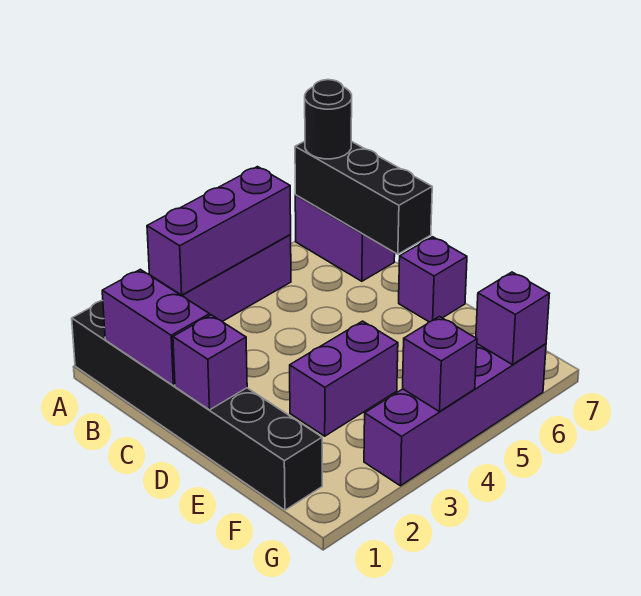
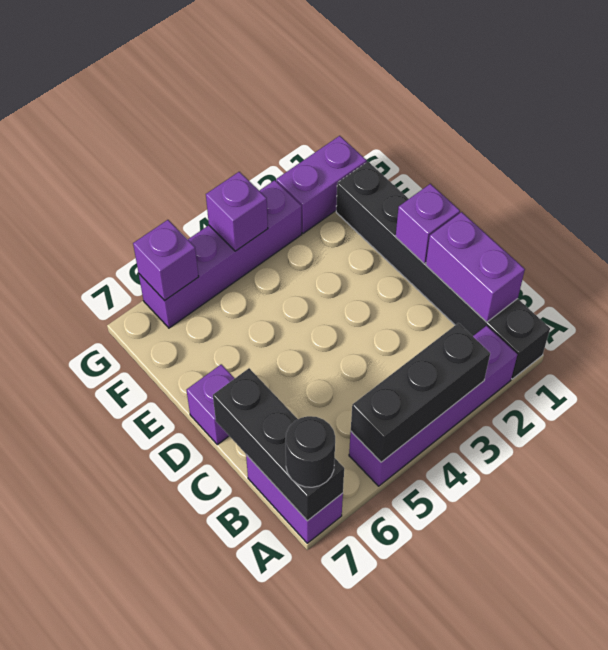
purple brick A3:A5 level 2 -> black brick A3:A5 level 2
purple brick E3:E4 level 1 -> purple brick G1:G2 level 1

